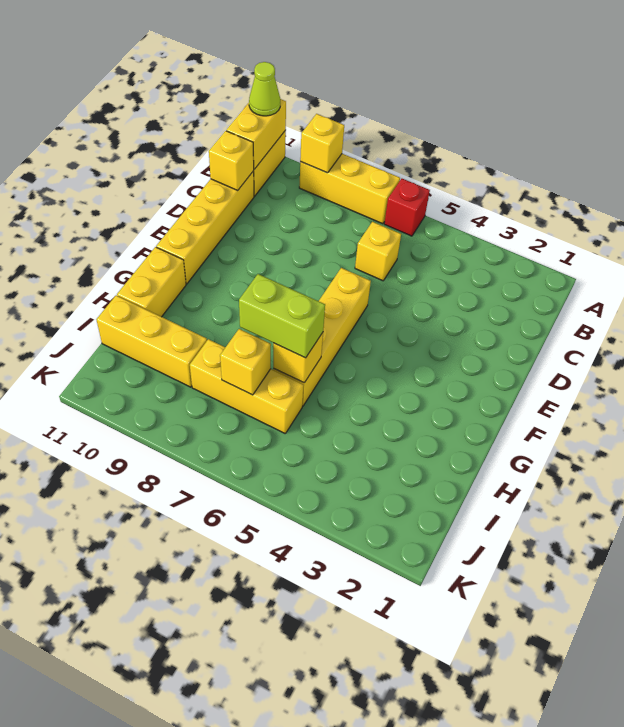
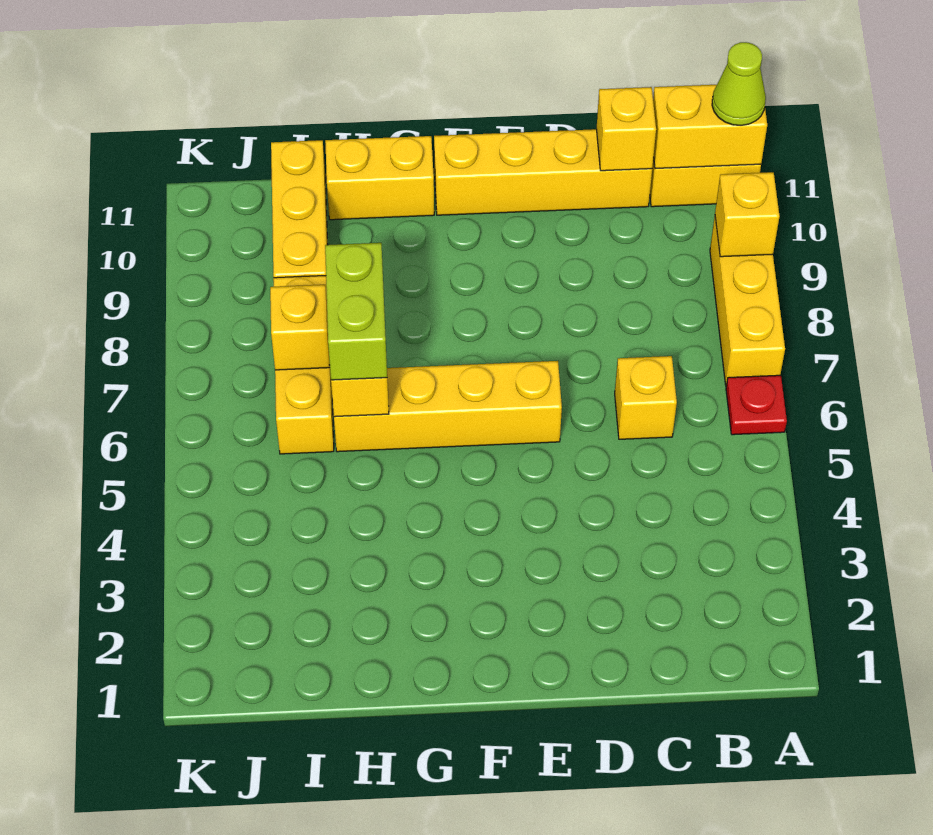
red brick A6 level 1 -> red plate A6 level 1

